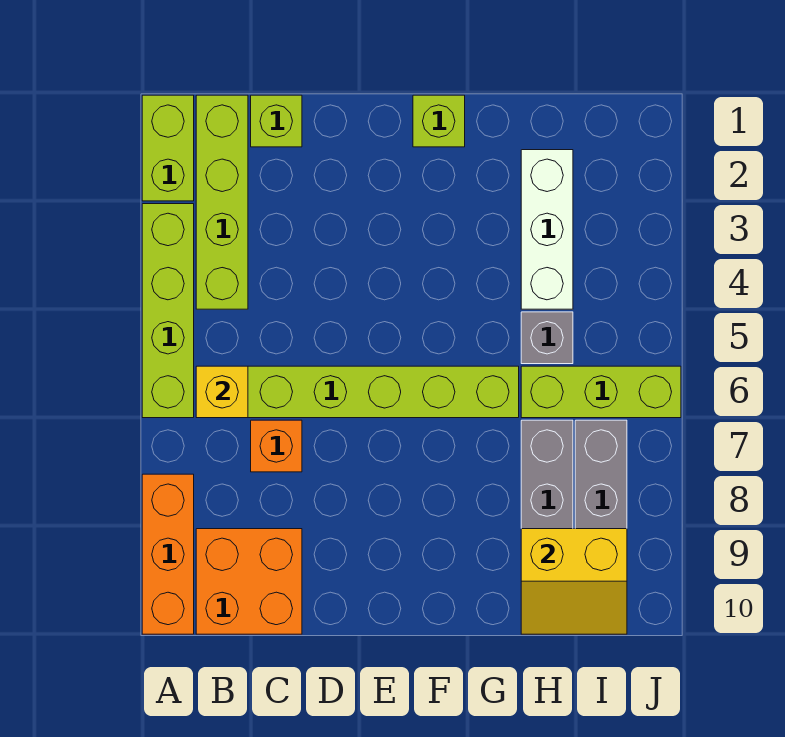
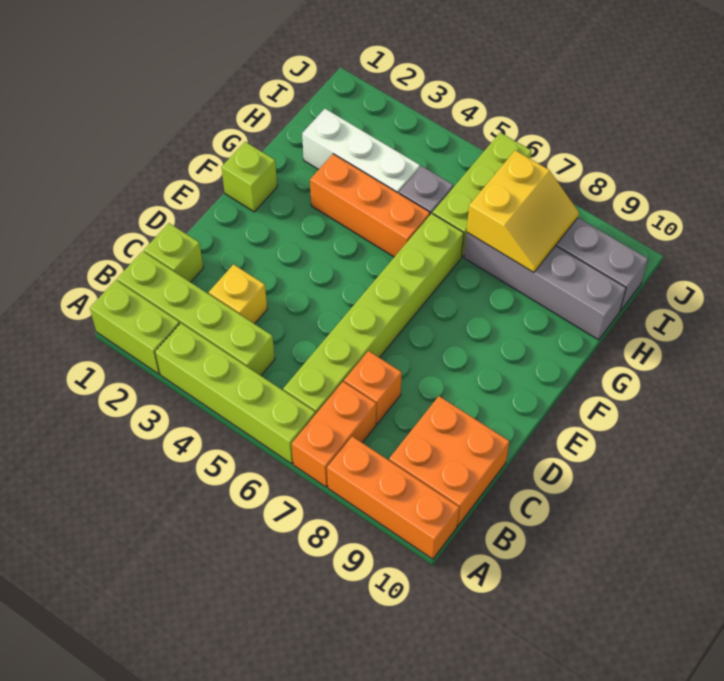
none -> orange brick A7:B7 level 1
yellow brick B6 level 2 -> yellow brick C3 level 1
none -> orange brick G3:G5 level 1
yellow slope H9:I10 level 2 top 9 -> yellow slope H7:I8 level 2 top 7

